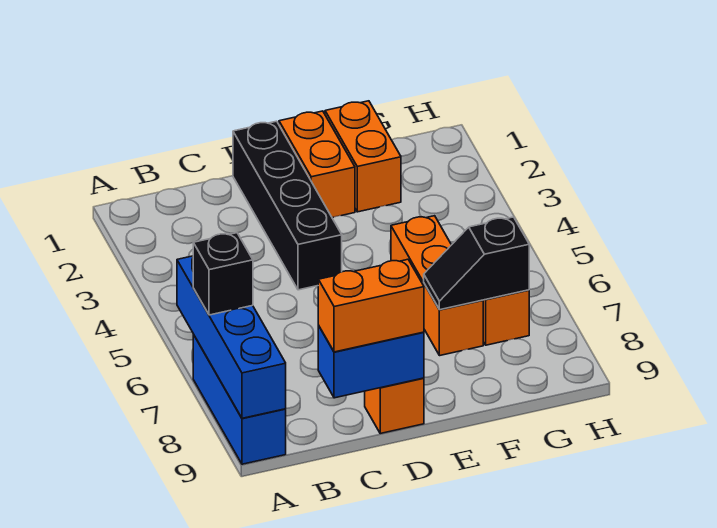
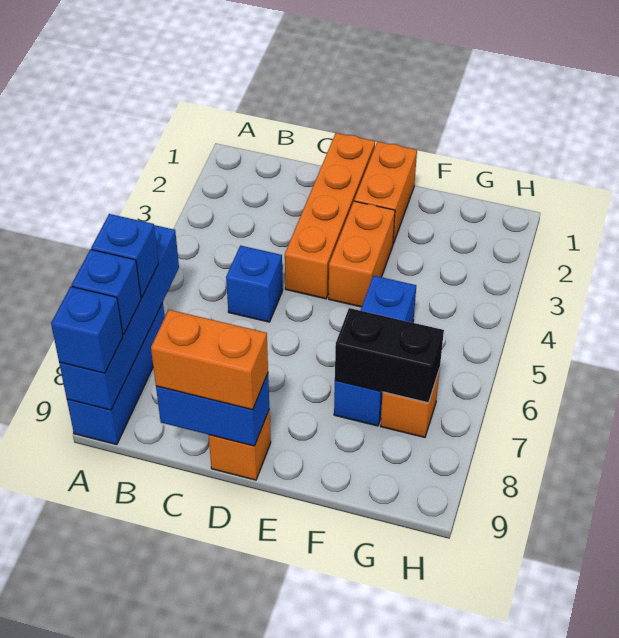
black brick A7 level 3 -> blue brick A7 level 3
none -> blue brick A8 level 3
none -> blue brick A9 level 3
none -> blue brick C5 level 1
black brick D1:D4 level 1 -> orange brick D1:D4 level 1
orange brick F1:F2 level 1 -> orange brick E3:E4 level 1
orange brick F5:F7 level 1 -> blue brick F5:F7 level 1
black slope F7:G7 level 2 top G -> black brick F7:G7 level 2

